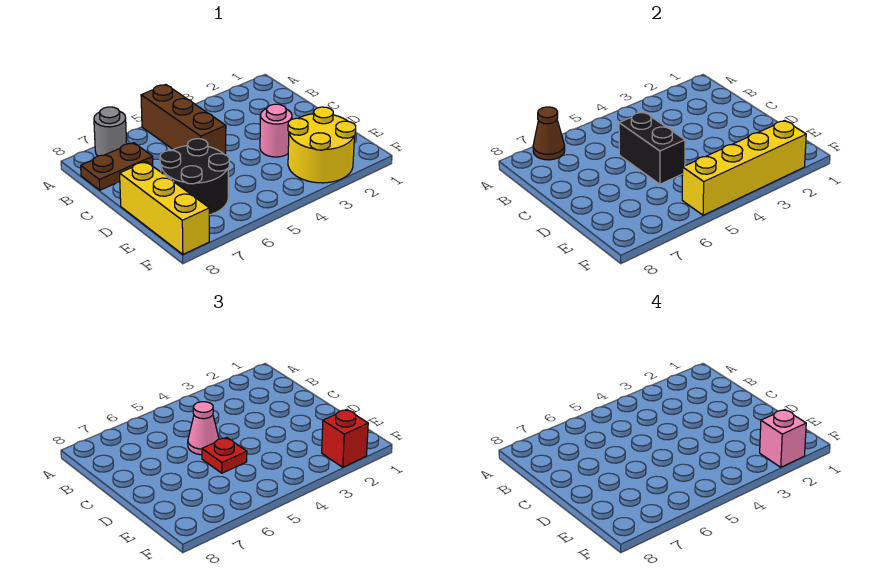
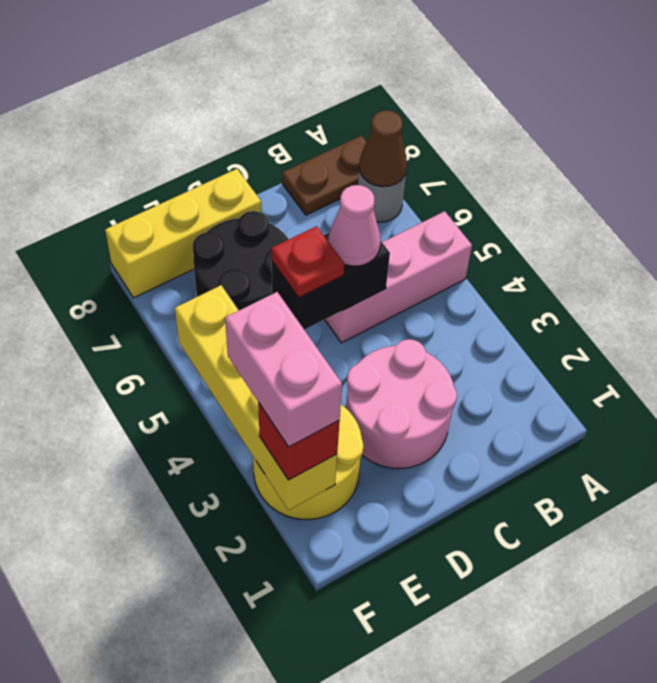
brown brick A5:C5 level 1 -> pink brick A5:C5 level 1
brown plate B7:B8 level 1 -> brown plate A8:B8 level 1
pink round brick D3 level 1 -> pink round brick C2:D3 level 1
pink brick F2 level 4 -> pink brick F2:F3 level 4

